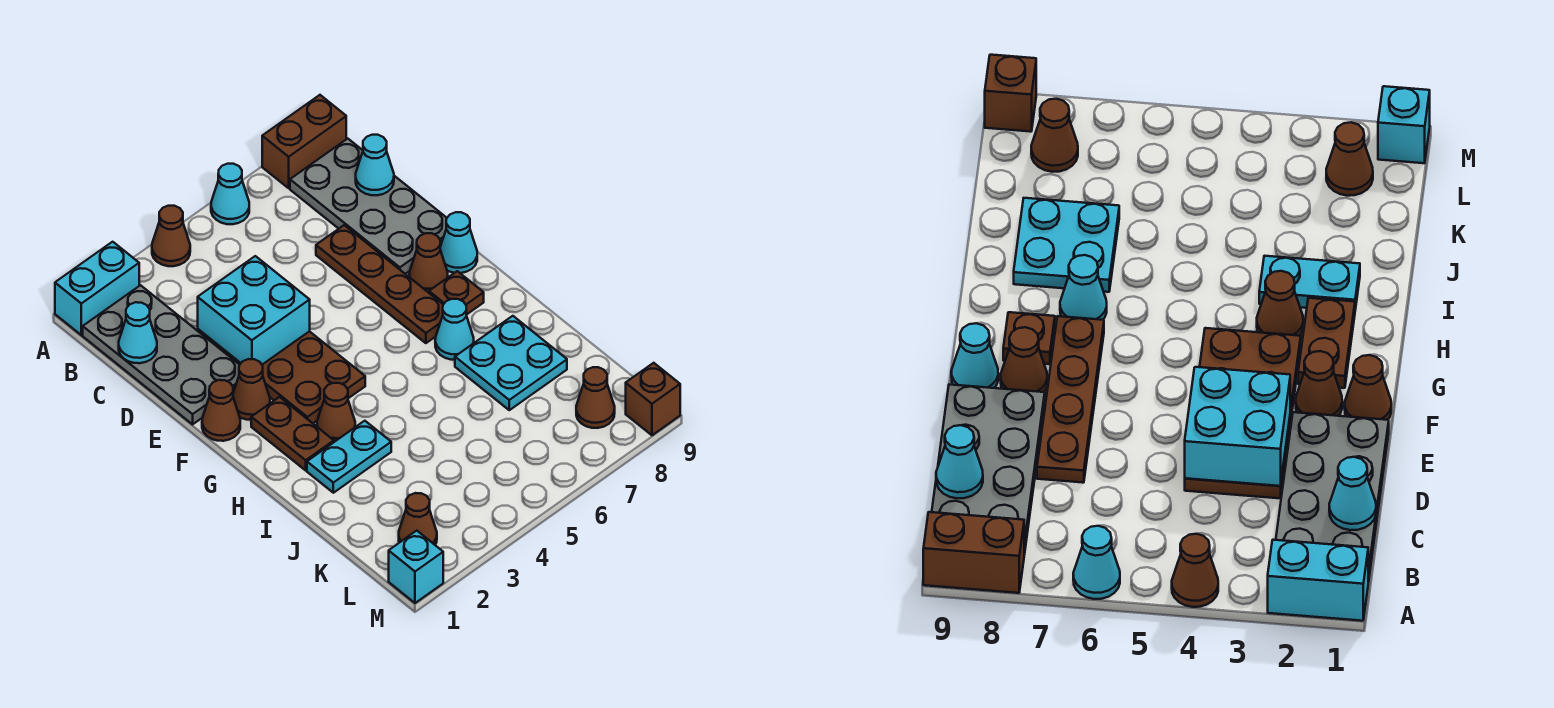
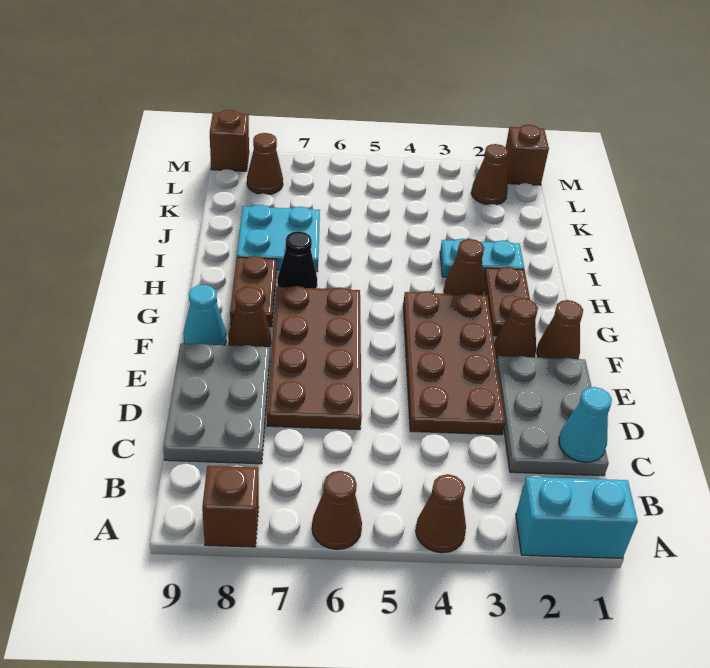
cyan cone A6 level 1 -> brown cone A6 level 1
brown brick A8:A9 level 1 -> brown brick A8 level 1
grey plate B1:E2 level 1 -> grey plate C1:E2 level 1
grey plate B8:E9 level 1 -> grey plate C8:E9 level 1
cyan cone C9 level 2 -> none
cyan brick D3:E4 level 2 -> none
brown plate D7:G7 level 1 -> brown plate D6:G7 level 1
brown plate G8 level 1 -> brown plate G8:H8 level 1
cyan cone H7 level 1 -> black cone H7 level 1
cyan brick M1 level 1 -> brown brick M1 level 1

